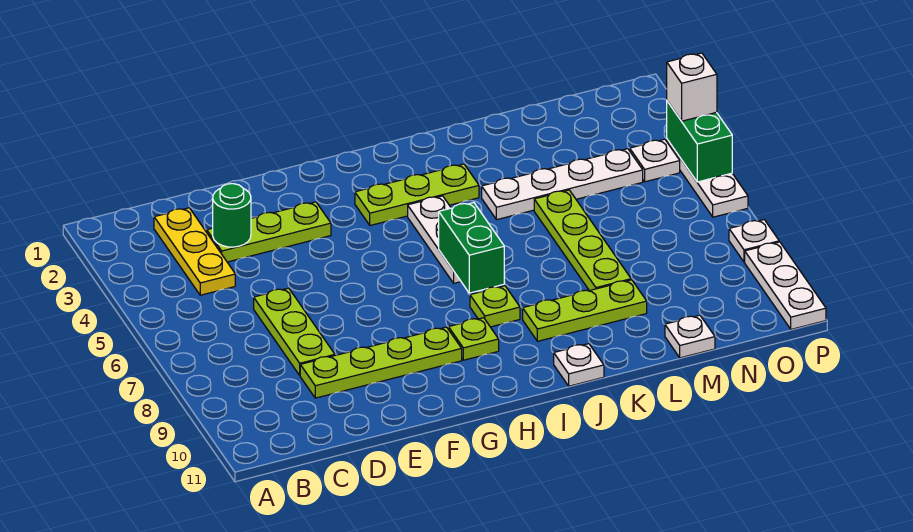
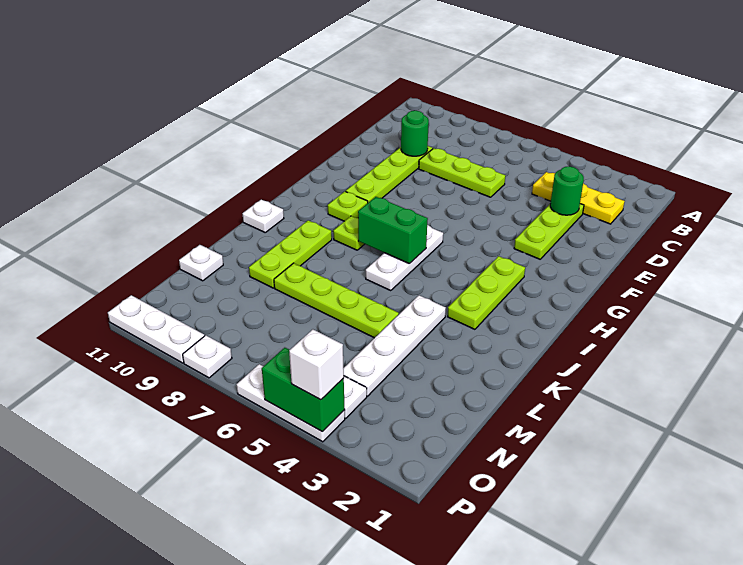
none -> green round brick D9 level 2
white plate I4:I6 level 1 -> white plate H6:J6 level 1

